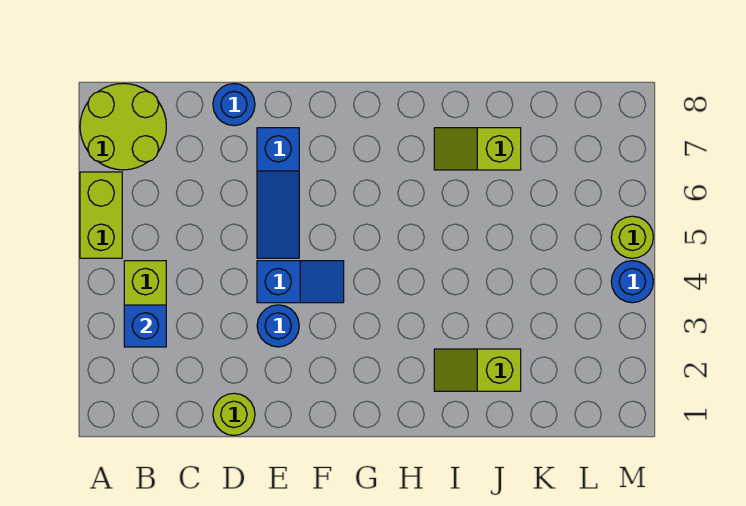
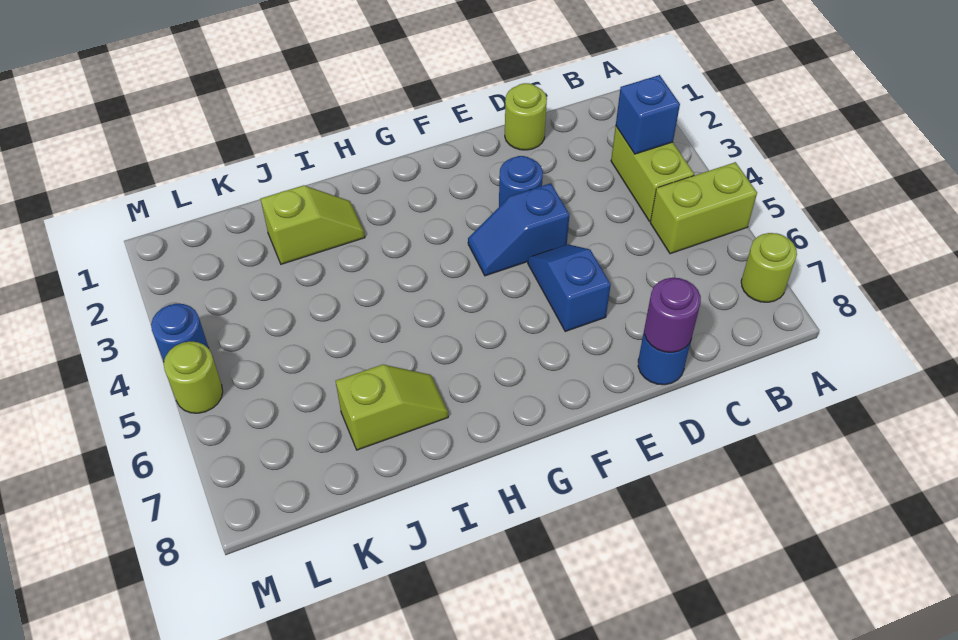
lime brick A5:A6 level 1 -> lime brick A5:B5 level 1
lime round brick A7:B8 level 1 -> lime round brick A7 level 1
none -> purple round brick D8 level 2
blue slope E5:E7 level 1 top 7 -> blue slope E5:E6 level 1 top 6

